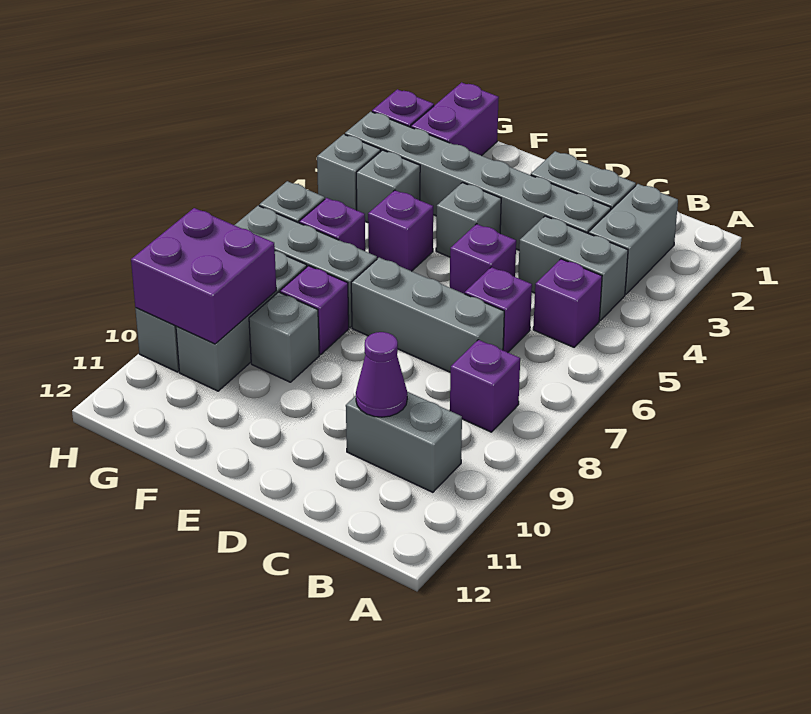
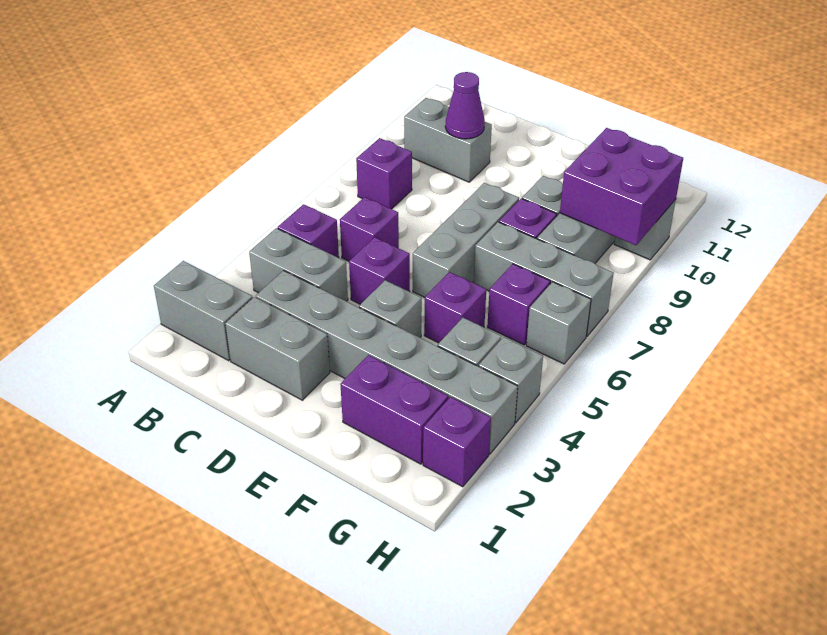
grey brick B2:B3 level 1 -> grey brick A2:B2 level 1
grey brick C7:E7 level 1 -> grey brick E6:E8 level 1
purple brick G1:G2 level 1 -> purple brick F2:G2 level 1

